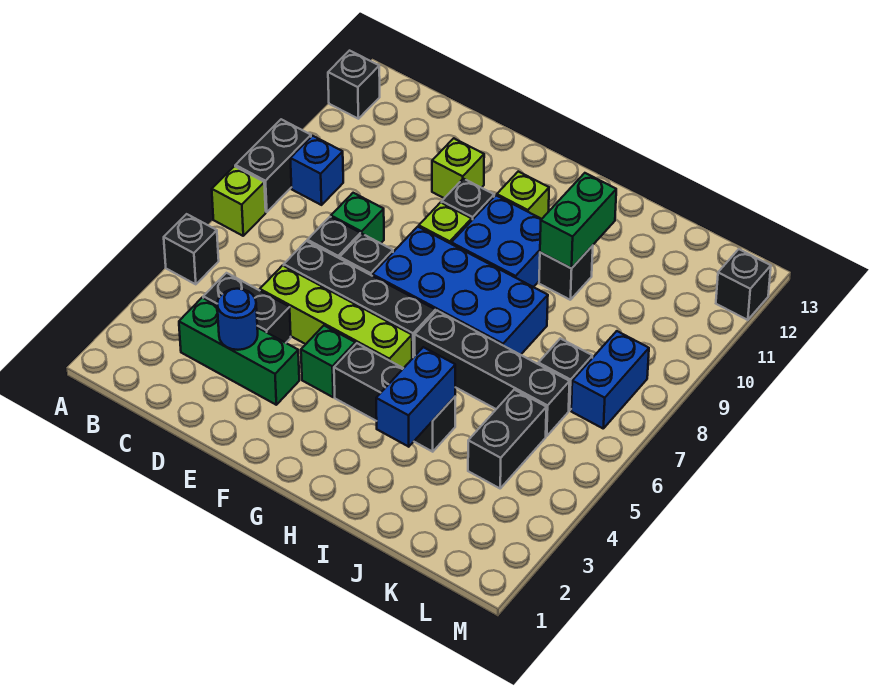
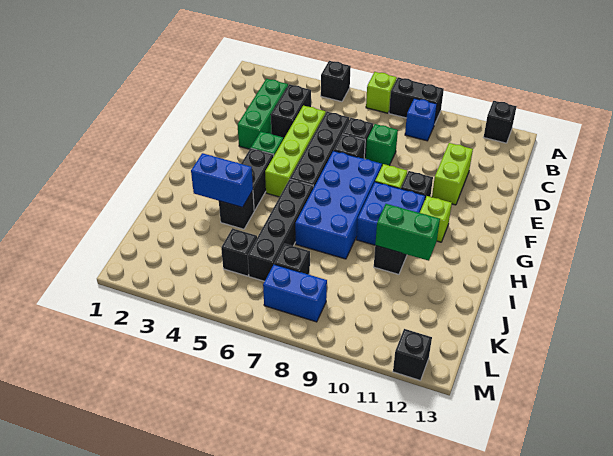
blue round brick D3 level 2 -> none
lime brick E11 level 1 -> lime brick D11:E11 level 1
black brick K4:K5 level 1 -> black brick K5 level 1

